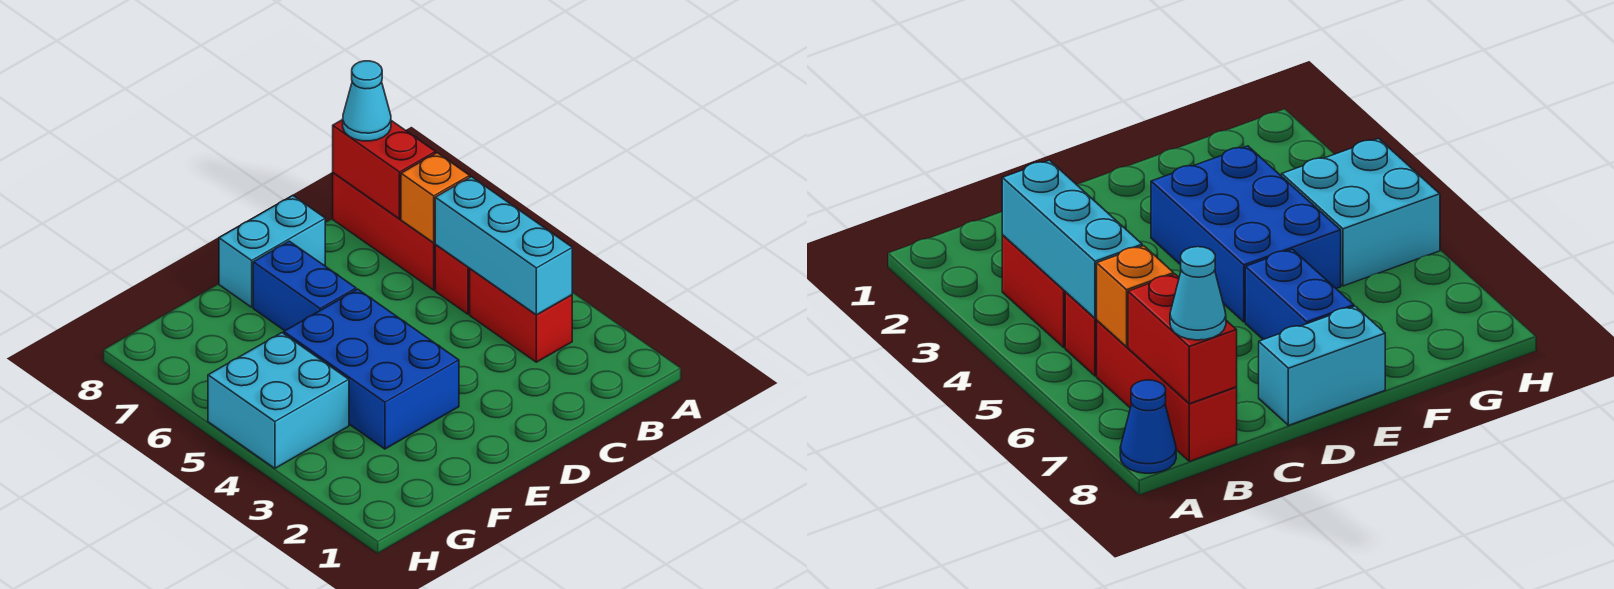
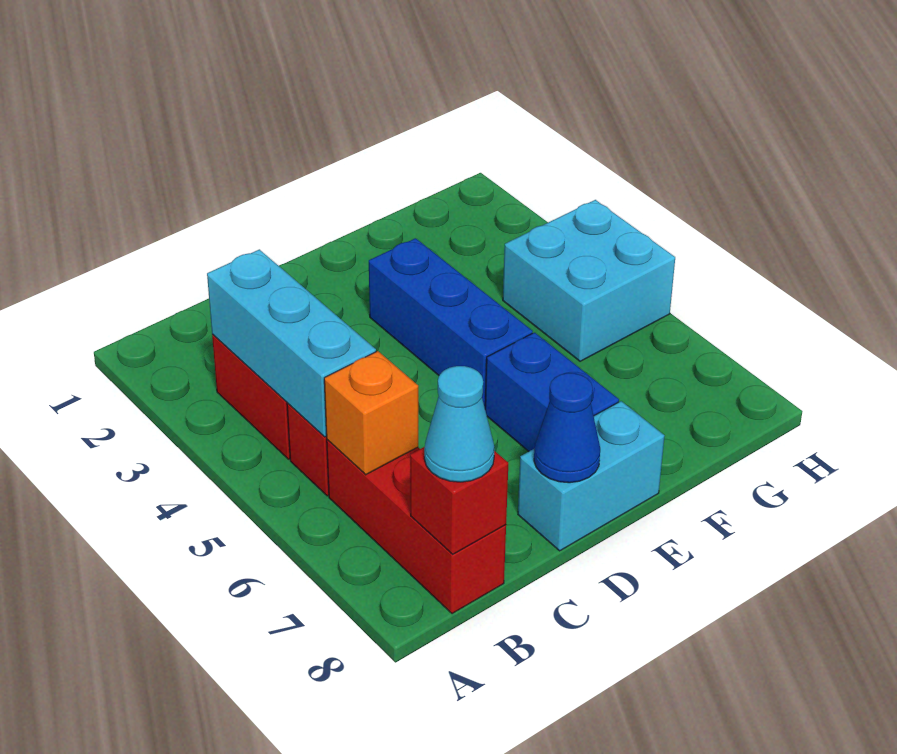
blue cone A8 level 1 -> blue cone D8 level 2
red brick B7:B8 level 2 -> red brick B8 level 2
blue brick E3:F5 level 1 -> blue brick E3:E5 level 1

